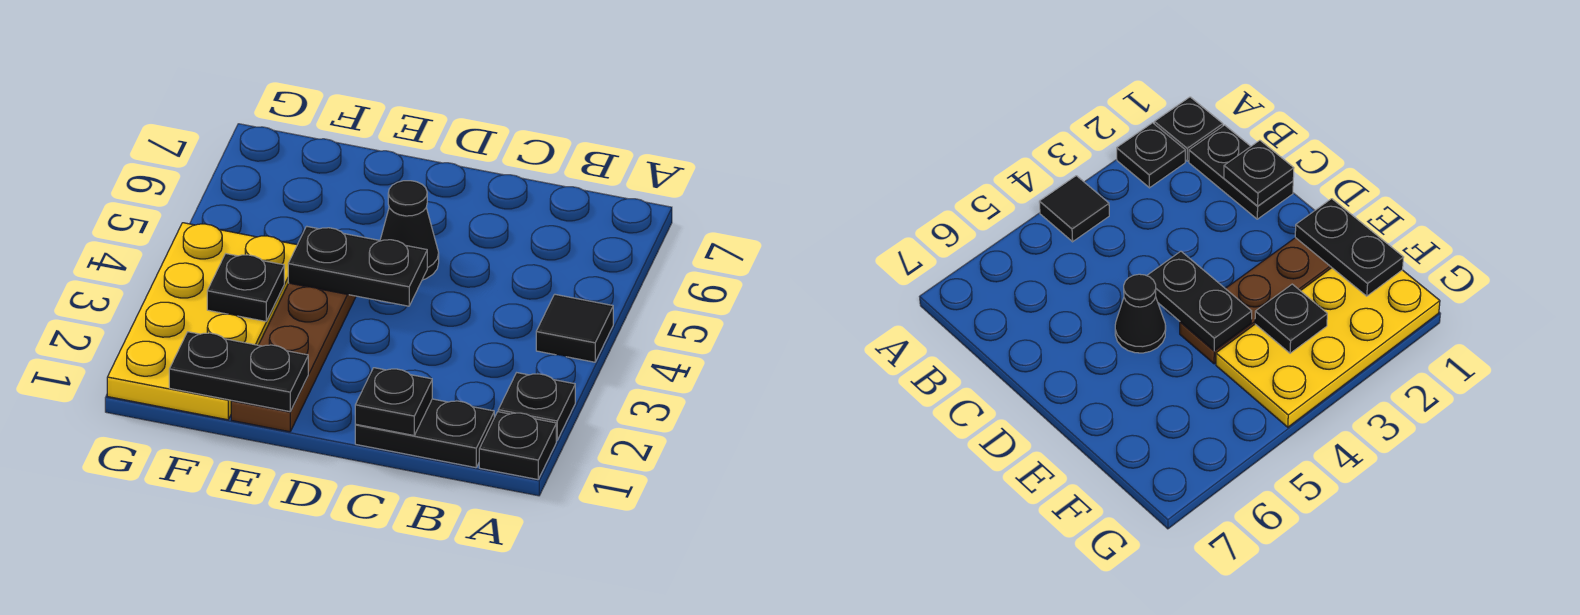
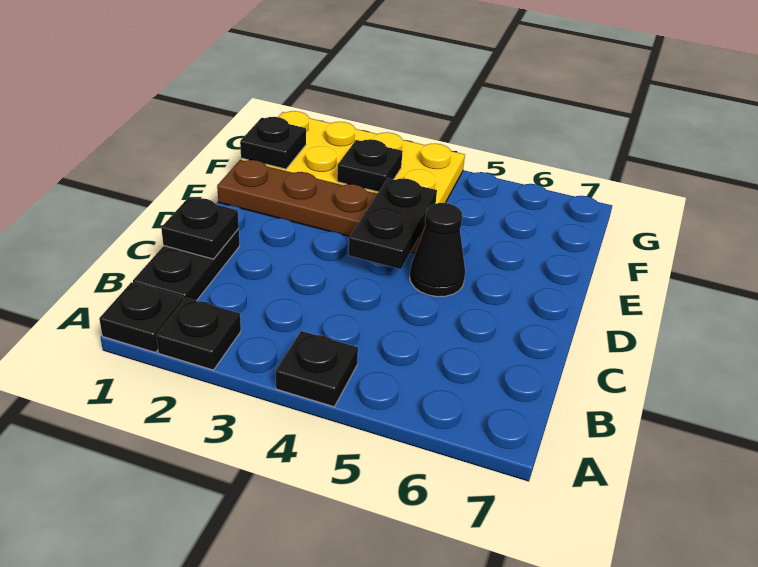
black tile A4 level 1 -> black plate A4 level 1
black plate E1:F1 level 2 -> black plate F1 level 2

